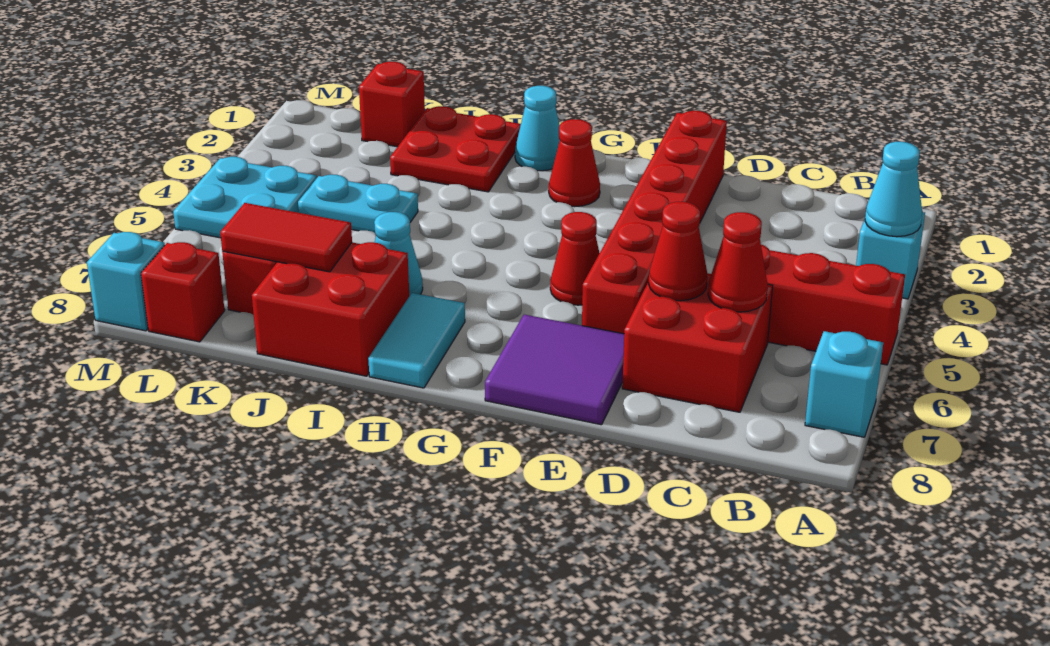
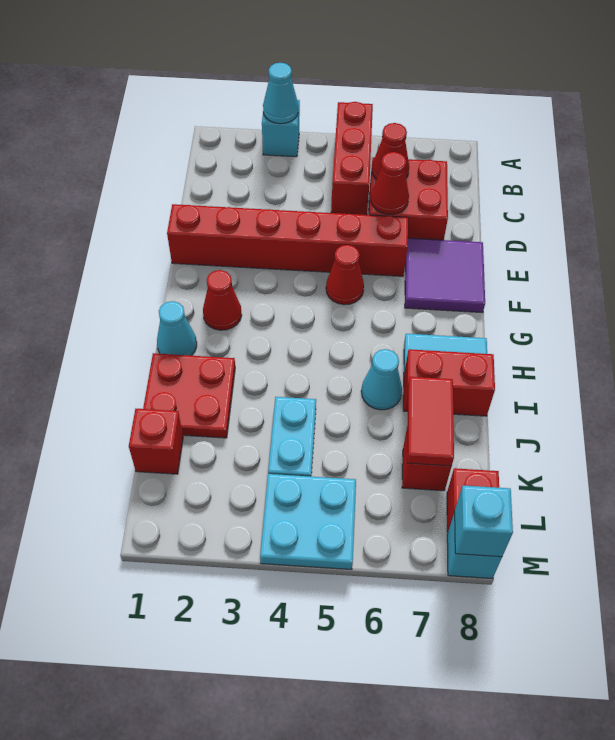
cyan brick A7 level 1 -> cyan brick M8 level 2
red brick I7:J8 level 1 -> red brick I7:I8 level 1

